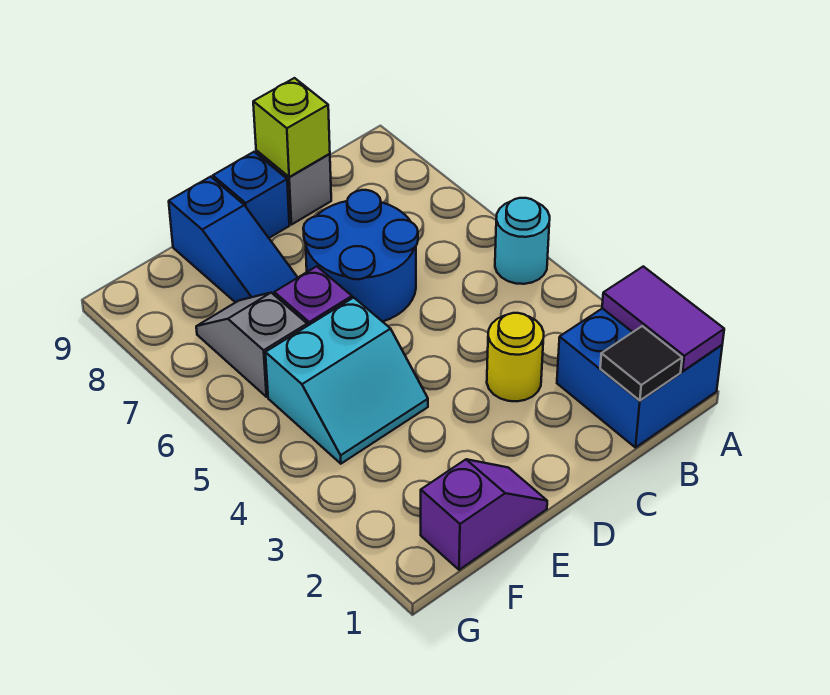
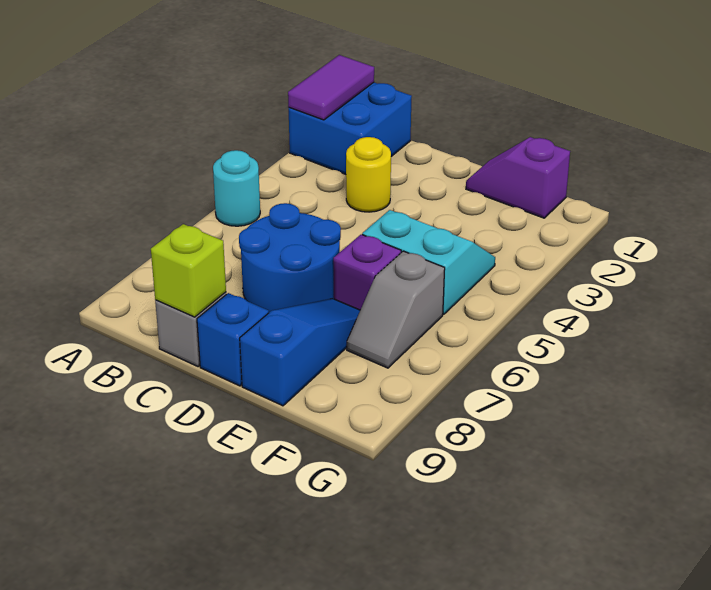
black tile B1 level 2 -> none

